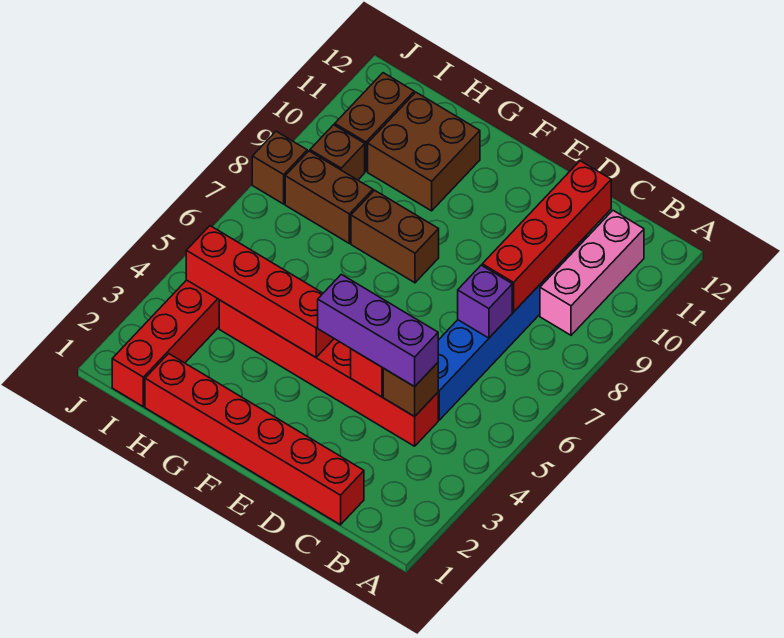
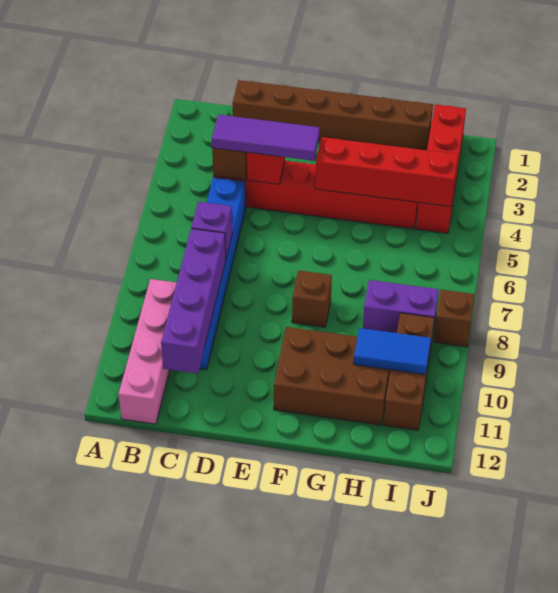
pink brick B9:B11 level 1 -> pink brick B9:B12 level 1
red brick C1:H1 level 1 -> brown brick C1:H1 level 1
purple brick C4:E4 level 3 -> purple tile C4:E4 level 3
red brick C8:C11 level 2 -> purple brick C8:C11 level 2
brown brick F8:G8 level 1 -> brown brick F8 level 1
brown brick G10:H11 level 1 -> brown brick F10:H11 level 1
brown brick H8:I8 level 1 -> purple brick H8:I8 level 1
none -> blue tile H10:I10 level 2

